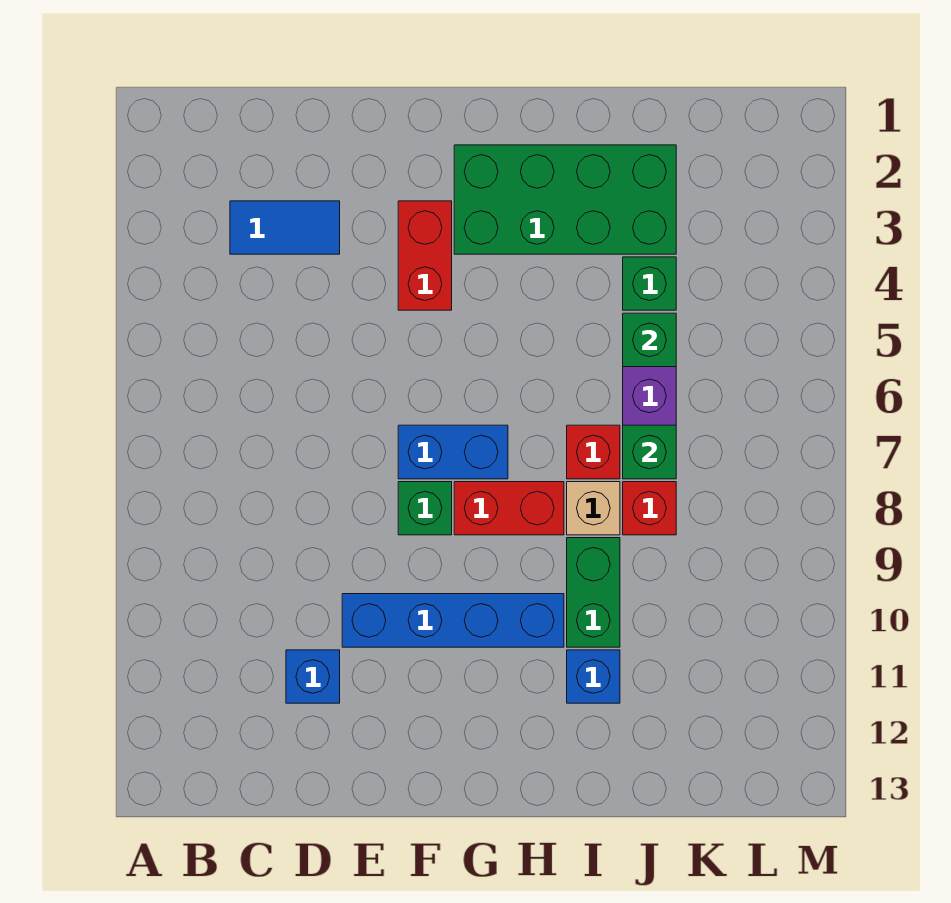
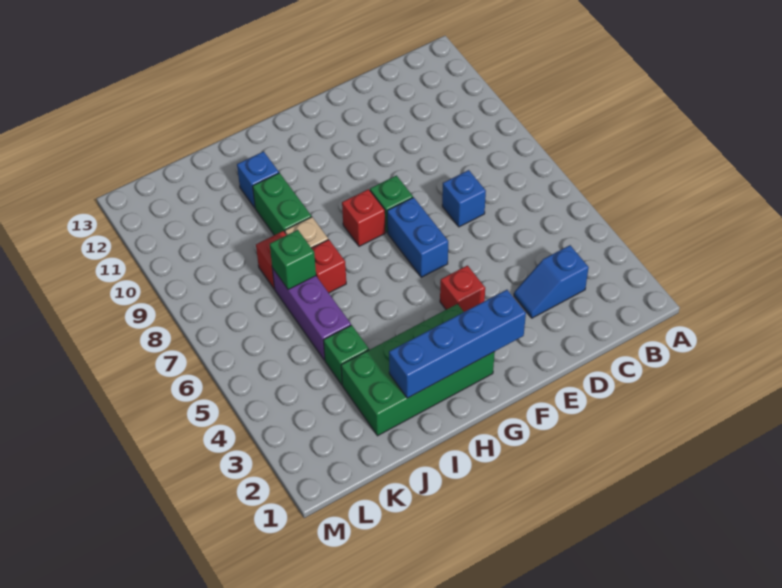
blue tile C3:D3 level 1 -> blue slope C3:D3 level 1 top C
blue brick D11 level 1 -> blue brick D7 level 1
blue brick E10:H10 level 1 -> blue brick F2:I2 level 2
red brick F3:F4 level 1 -> red brick F4 level 1
blue brick F7:G7 level 1 -> blue brick F6:F7 level 1
red brick G8:H8 level 1 -> red brick G8 level 1
green brick J5 level 2 -> none

